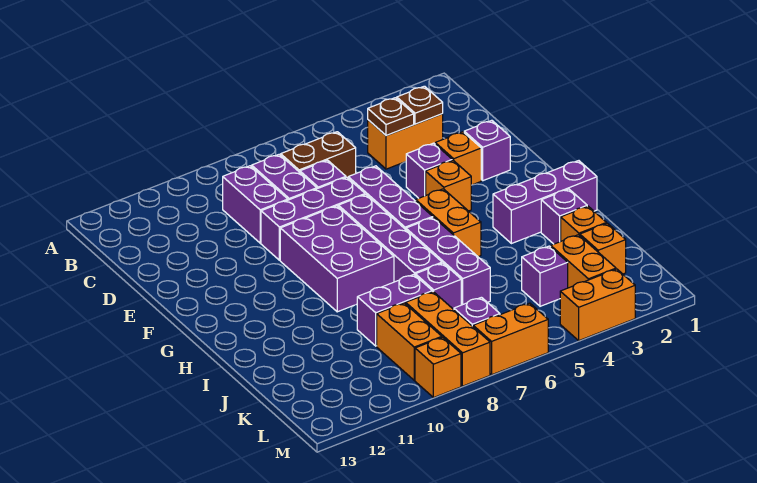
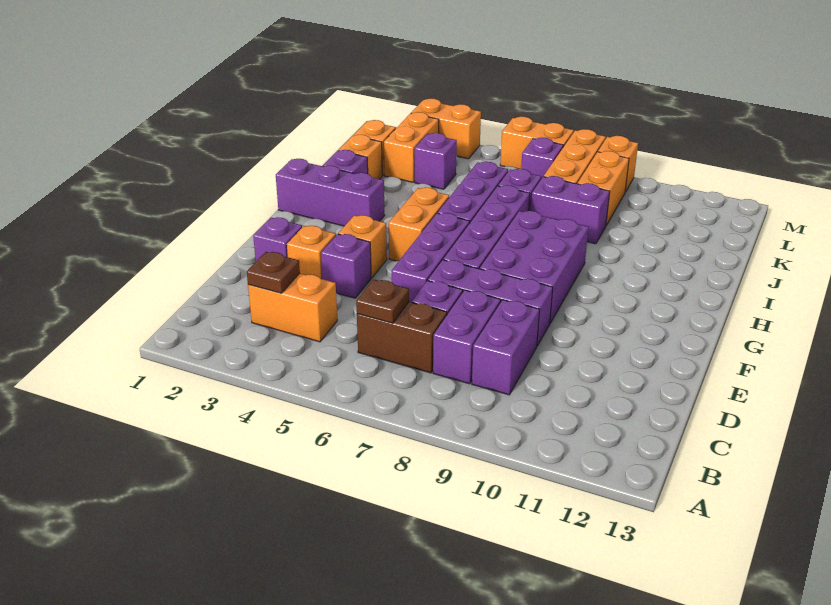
brown plate C4 level 2 -> brown plate C6 level 2

